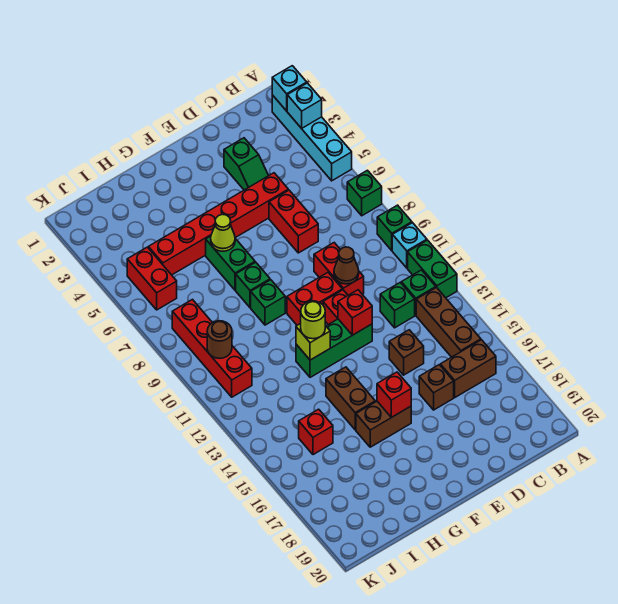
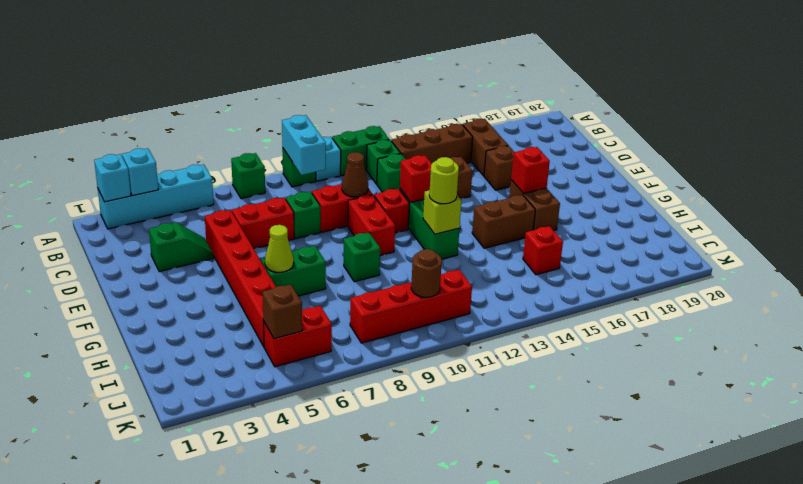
none -> cyan brick A9:B9 level 2
green brick G8 level 1 -> green brick D8 level 1
none -> brown brick J5 level 2

